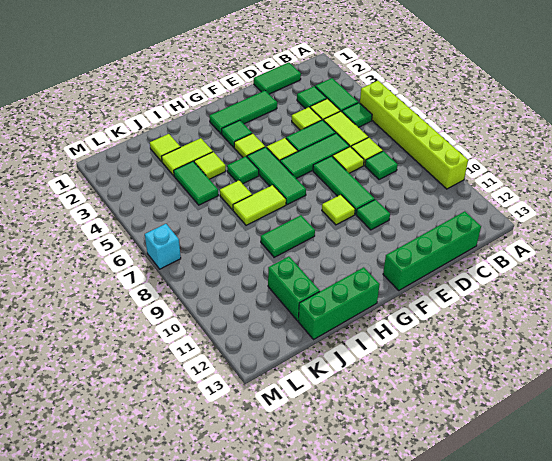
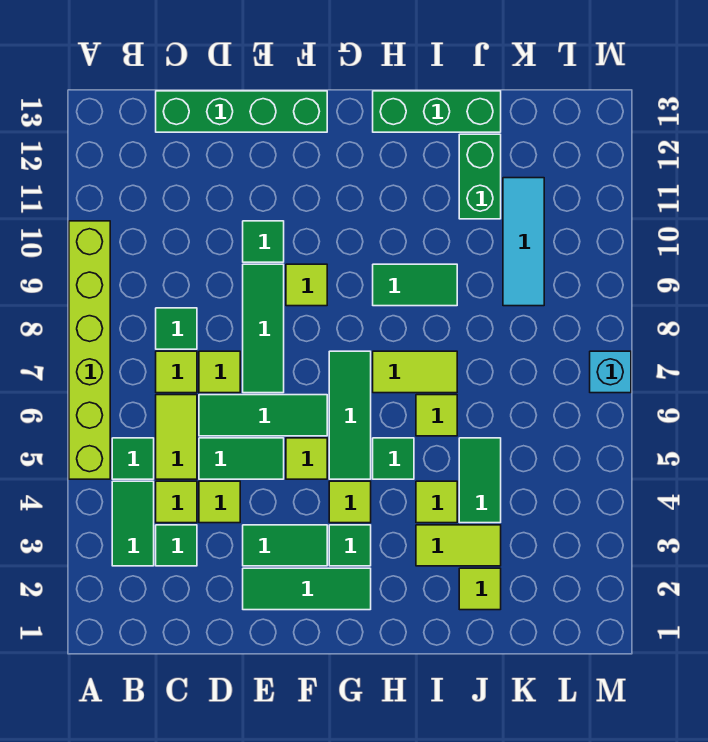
green tile C1:D1 level 1 -> green tile E3:F3 level 1
none -> cyan tile K9:K11 level 1

